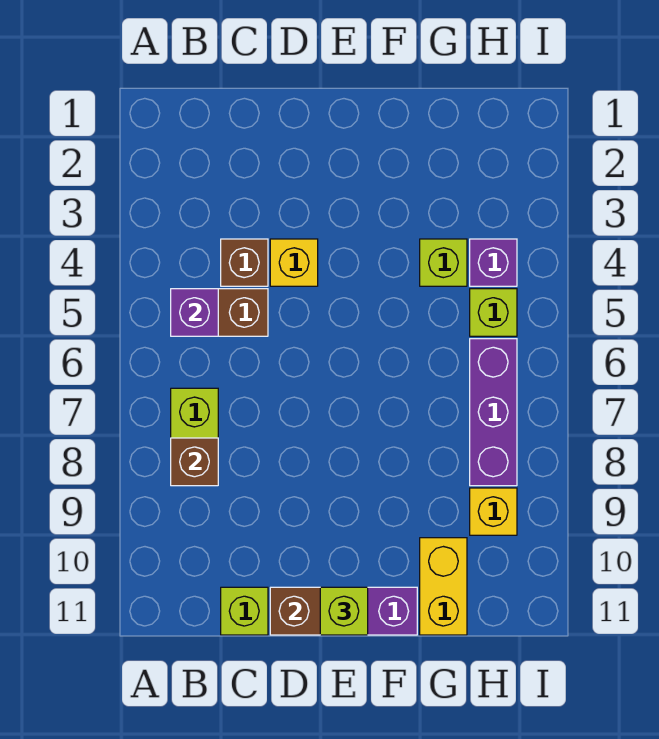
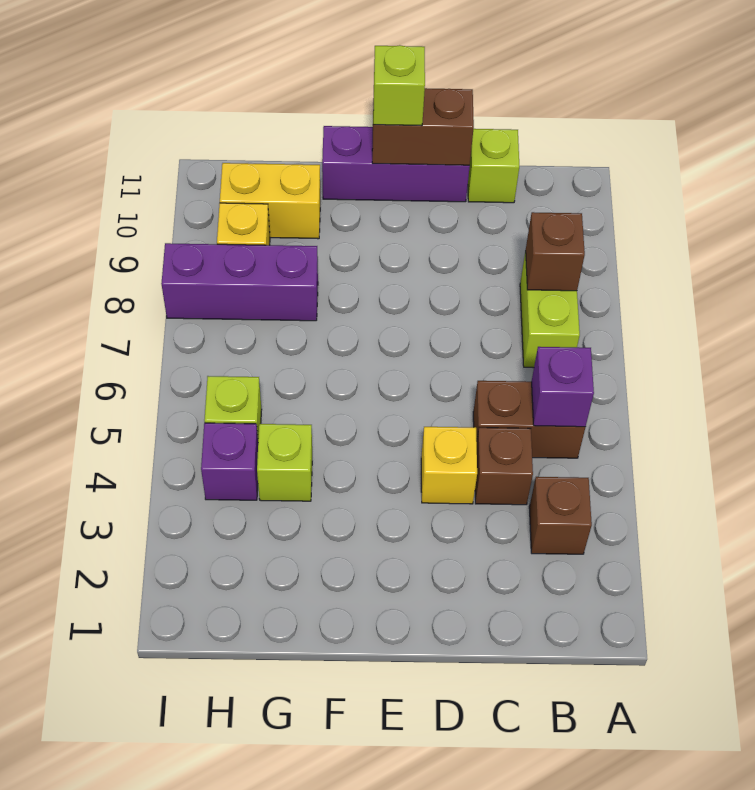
none -> brown brick B3 level 1
yellow brick G10:G11 level 1 -> yellow brick G10:H10 level 1
purple brick H6:H8 level 1 -> purple brick G8:I8 level 1

